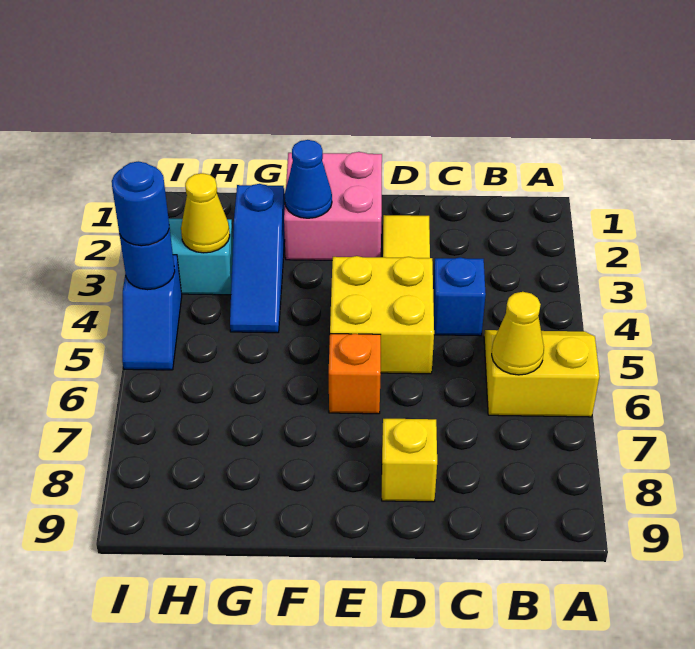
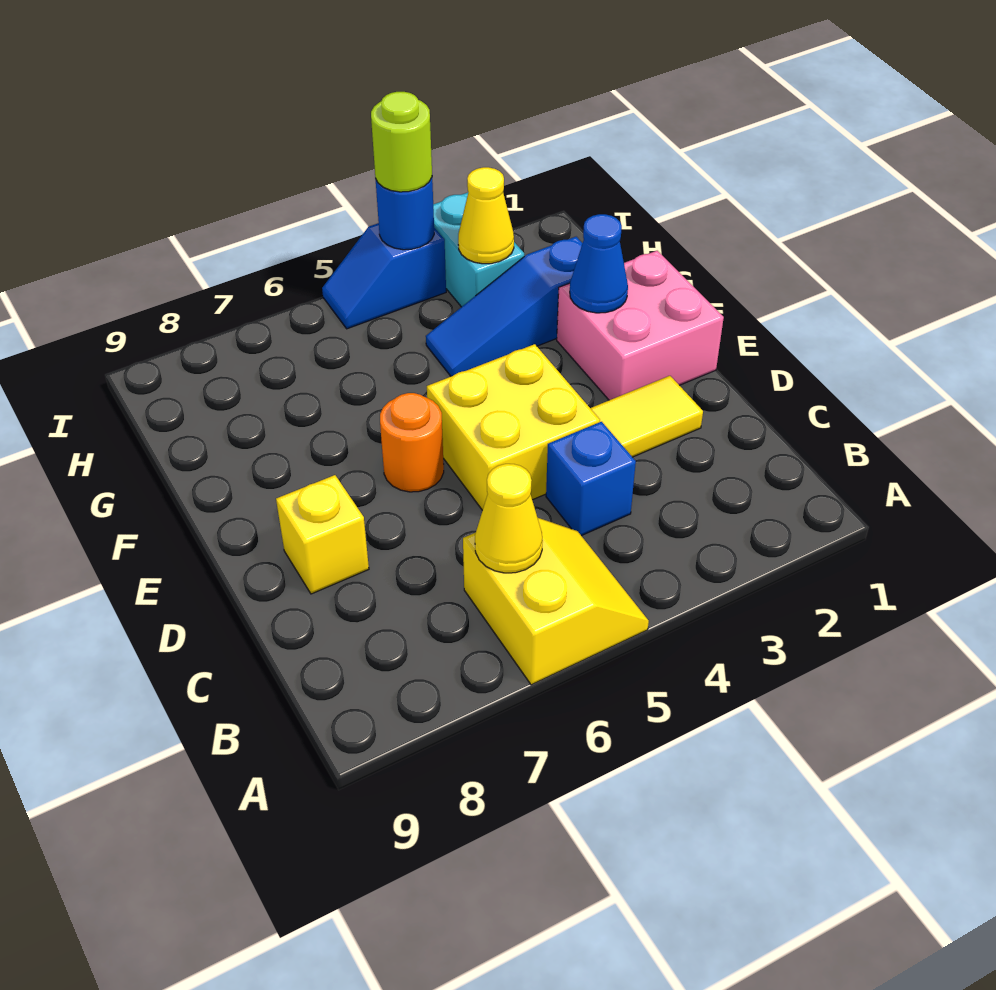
orange brick E6 level 1 -> orange round brick E6 level 1
blue round brick I4 level 3 -> lime round brick I4 level 3

